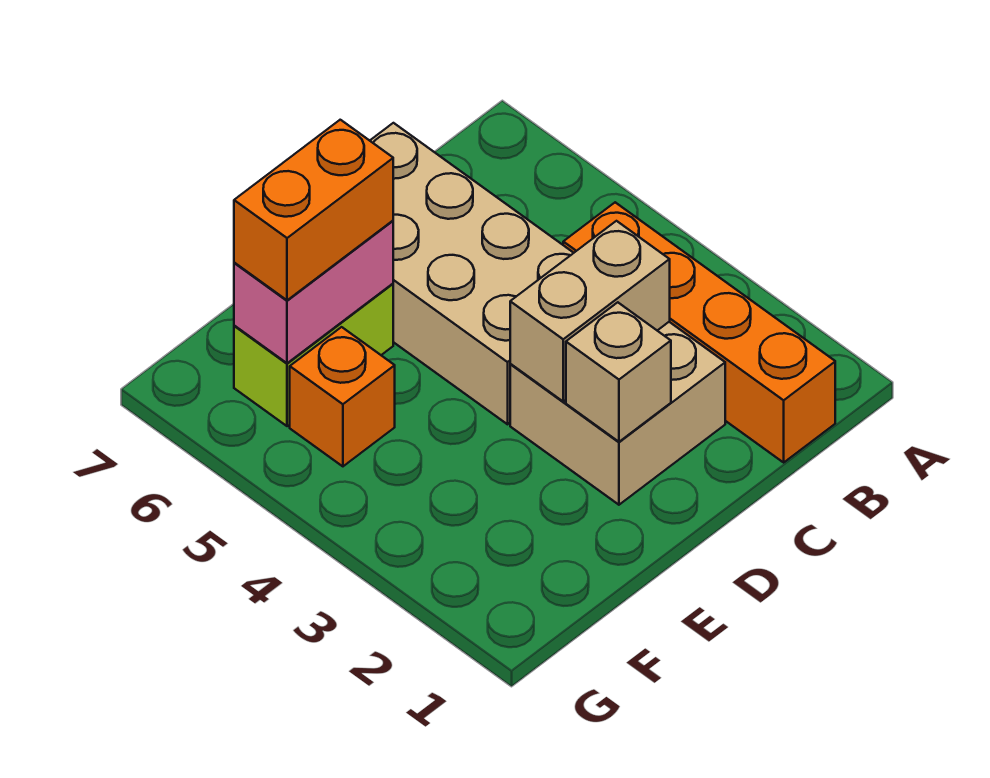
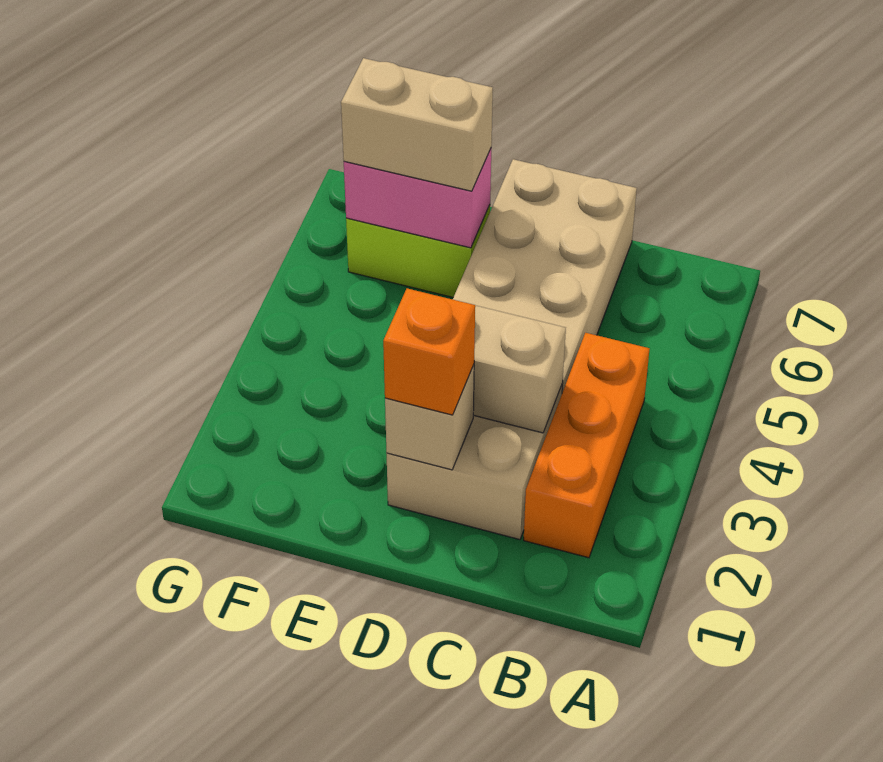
orange brick B1:B4 level 1 -> orange brick B2:B4 level 1
orange brick E6:F6 level 3 -> tan brick E6:F6 level 3
orange brick F5 level 1 -> orange brick D2 level 3

